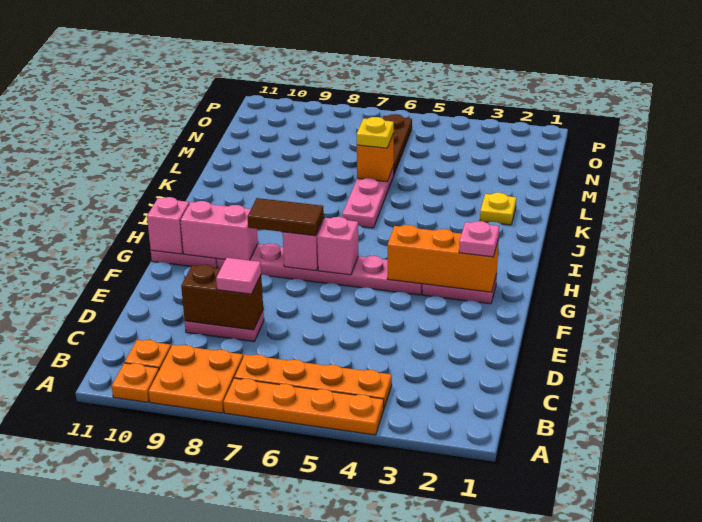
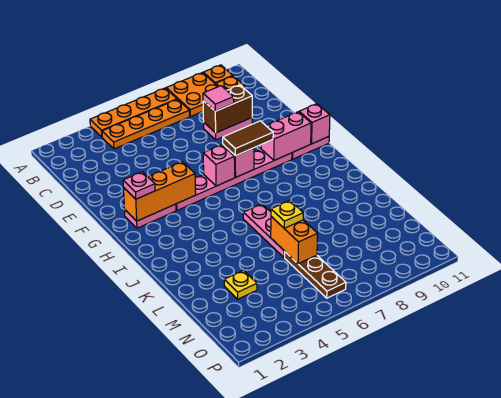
yellow plate K2 level 1 -> yellow plate M3 level 1
orange brick L6 level 2 -> orange brick L6:M6 level 2

